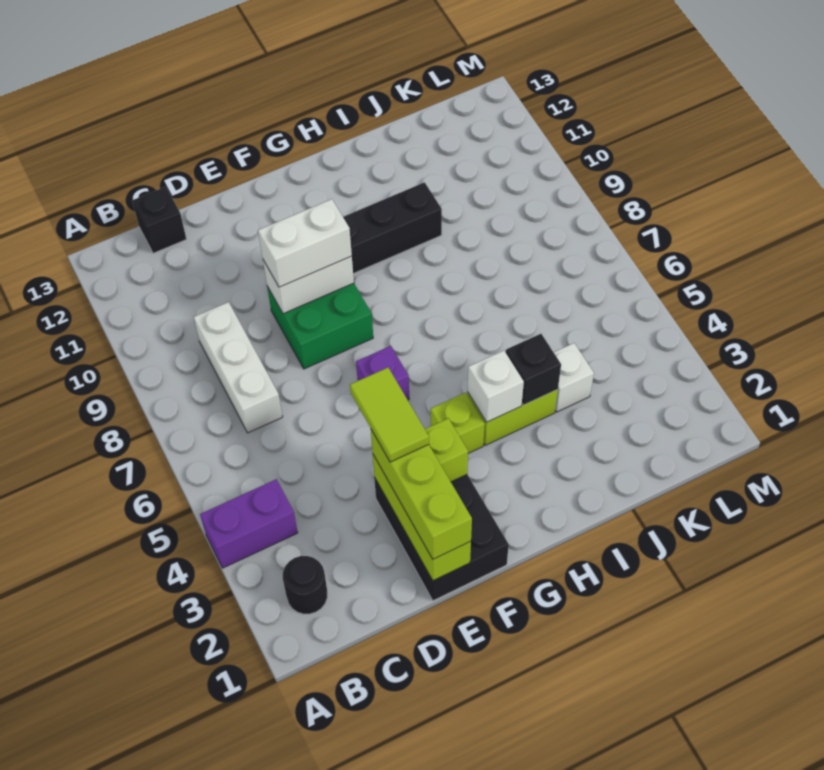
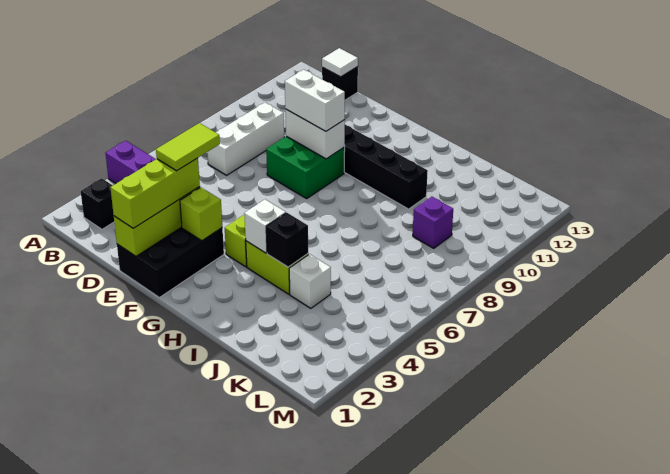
black round brick B2 level 1 -> black brick B2 level 1
none -> white tile C13 level 2
purple brick F6 level 1 -> purple brick K9 level 1

